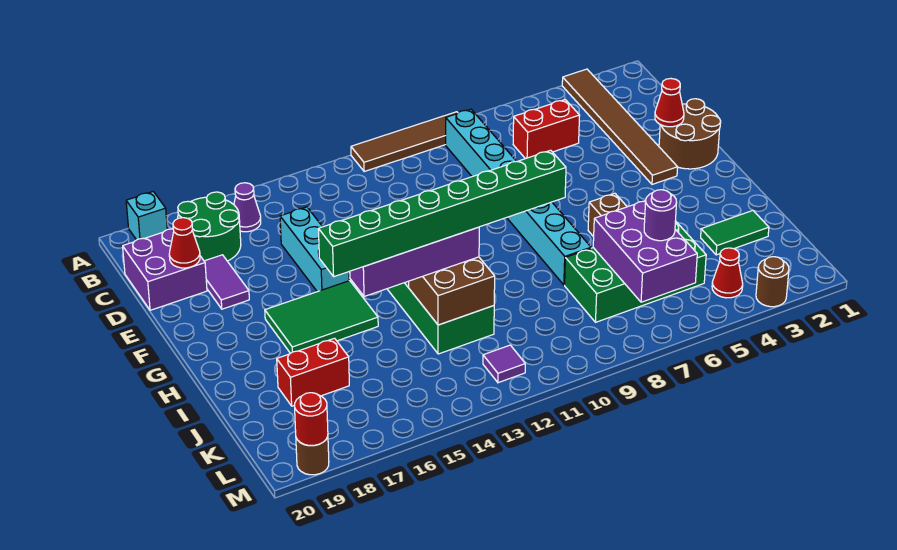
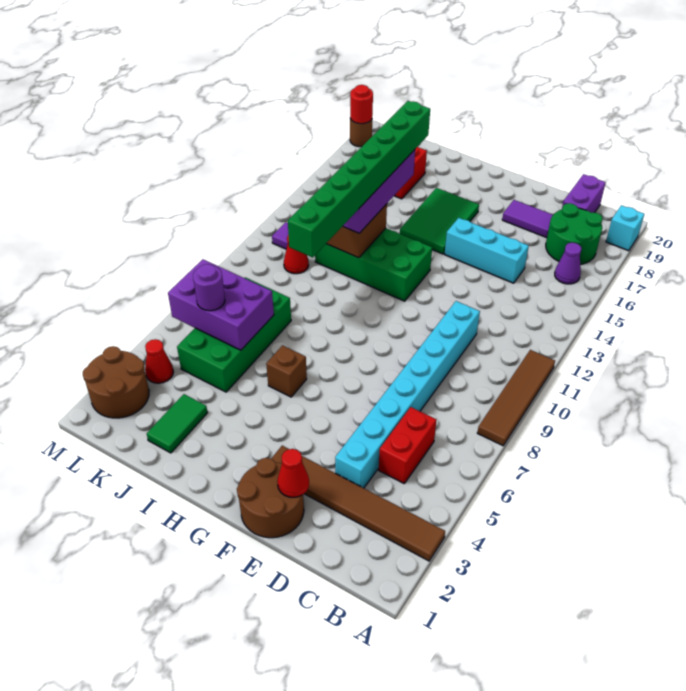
cyan brick B8:I8 level 1 -> cyan brick D4:D11 level 1
purple brick C19:D20 level 1 -> purple brick C19:C20 level 1
red cone D19 level 2 -> red cone K11 level 1
brown round brick M3 level 1 -> brown round brick L2:M3 level 1

